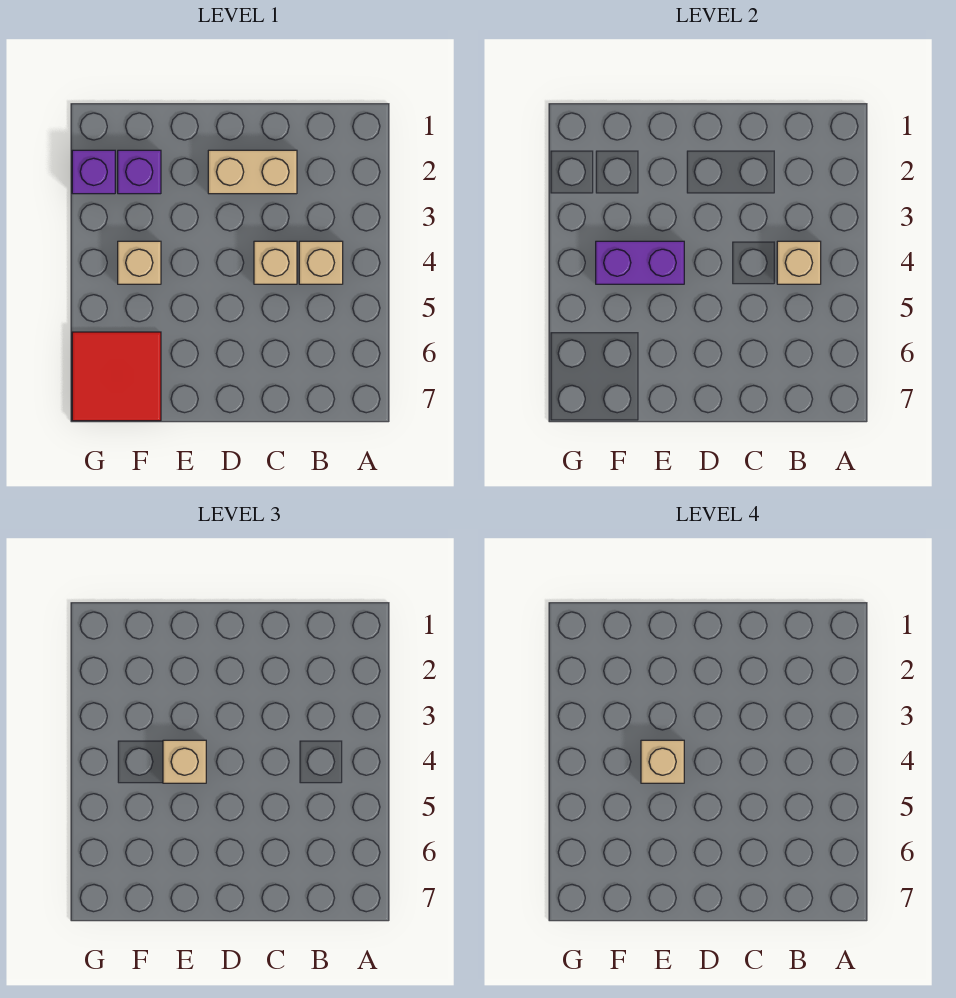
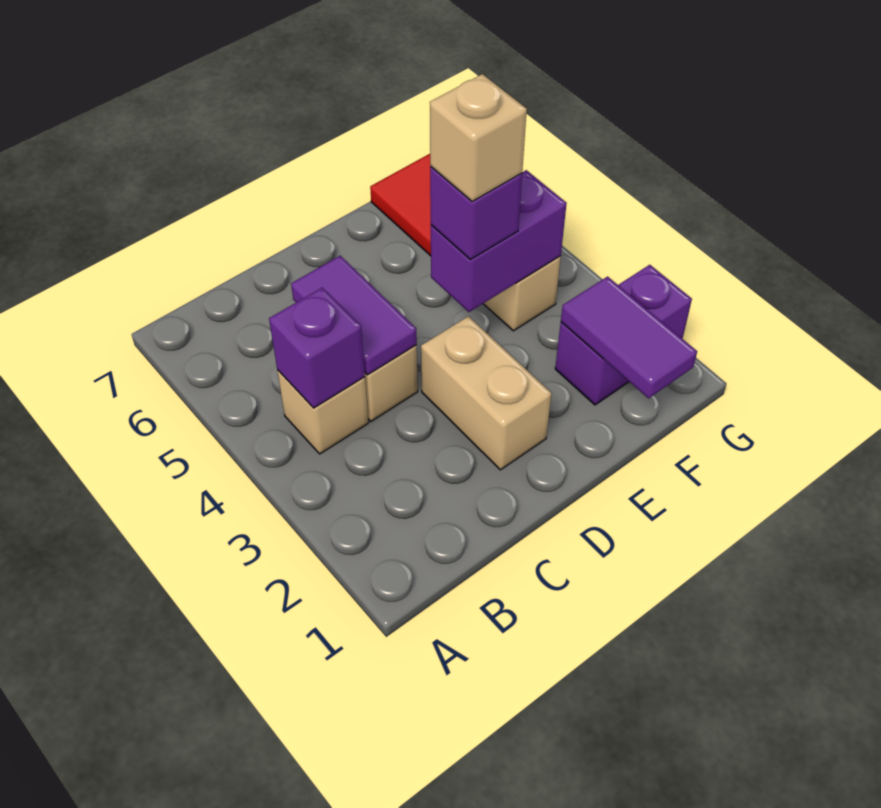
tan brick B4 level 2 -> purple brick B4 level 2
tan brick C2:D2 level 1 -> tan brick D2:D3 level 1
none -> purple tile C4:C5 level 2
tan brick E4 level 3 -> purple brick E4 level 3
none -> purple tile F1:F2 level 2

